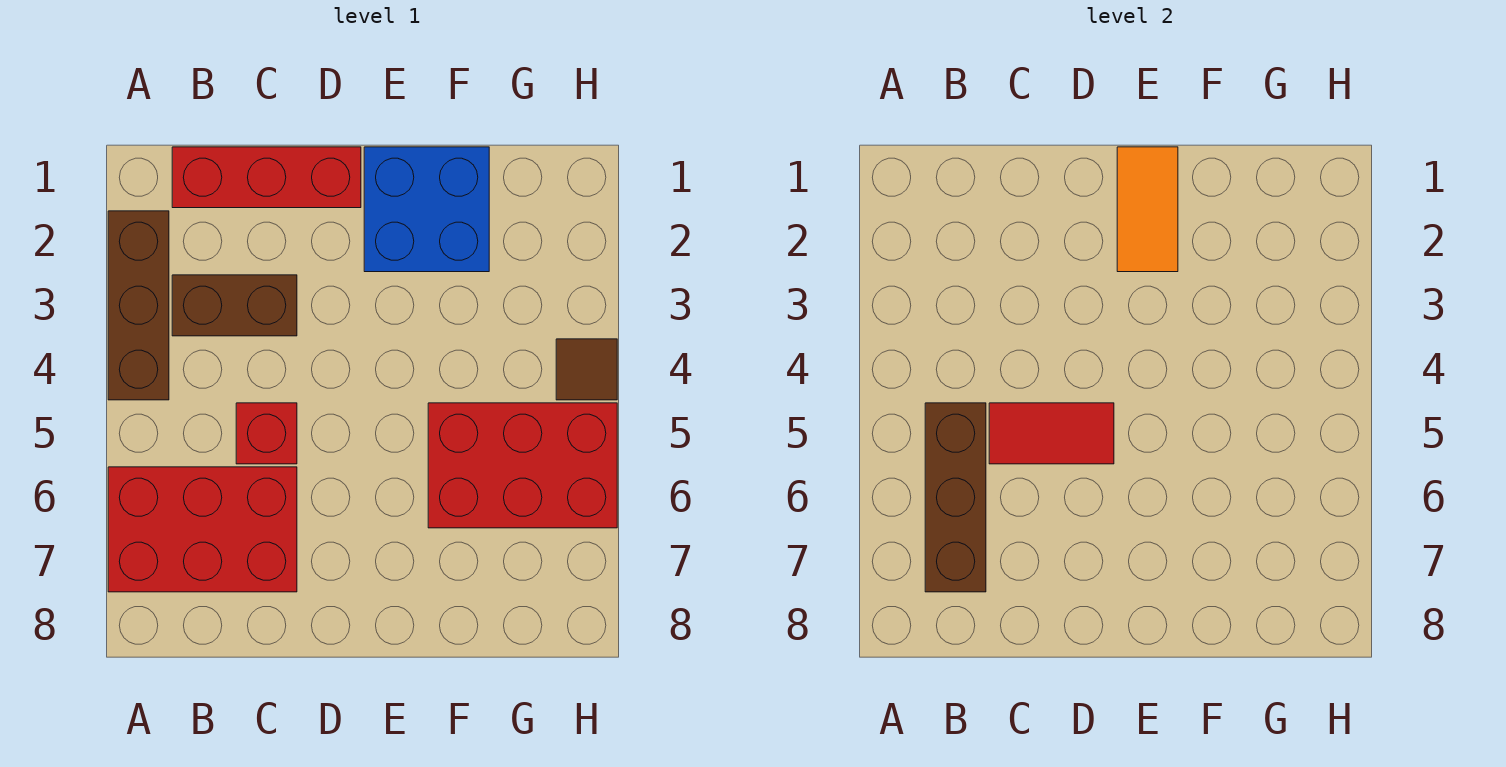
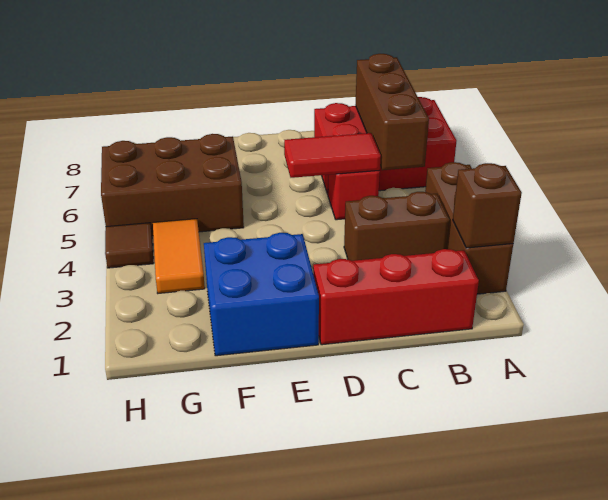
none -> brown brick A2 level 2
orange tile E1:E2 level 2 -> orange tile G3:G4 level 1
red brick F5:H6 level 1 -> brown brick F5:H6 level 1

